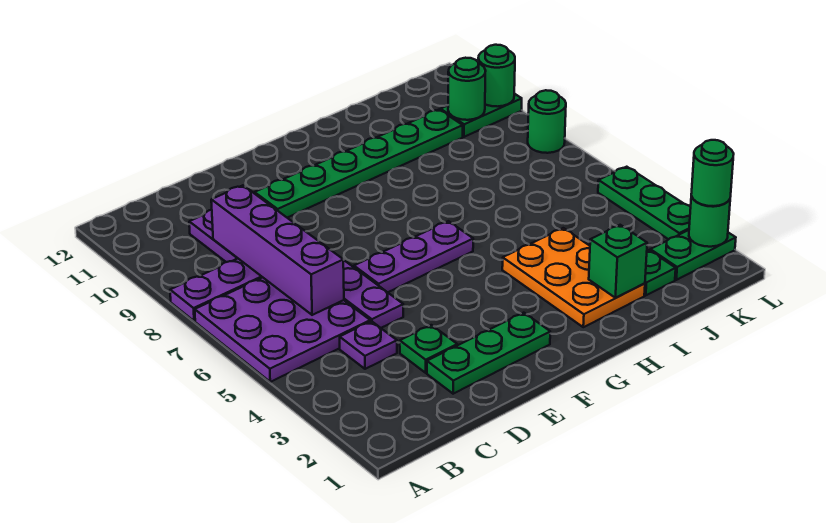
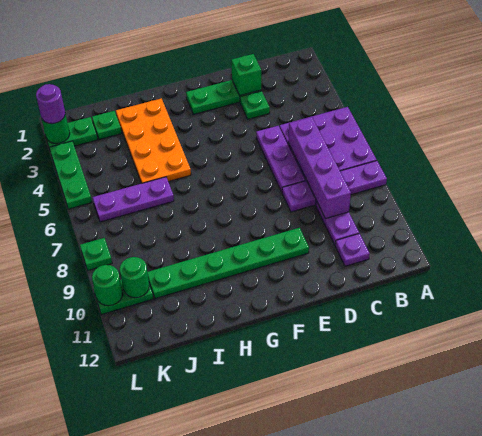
purple plate C4 level 1 -> purple plate C11 level 1
purple plate E6:G6 level 1 -> purple plate I6:K6 level 1
orange plate H2:I4 level 1 -> orange plate H2:I5 level 1
green brick I2 level 2 -> green brick D2 level 2
green round brick L2 level 3 -> purple round brick L2 level 3
green round brick L8 level 1 -> green plate L8 level 1

